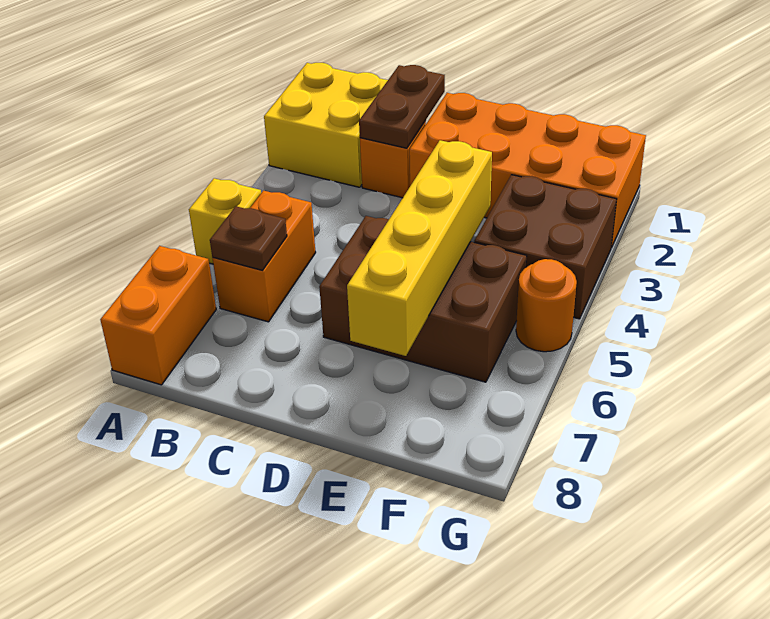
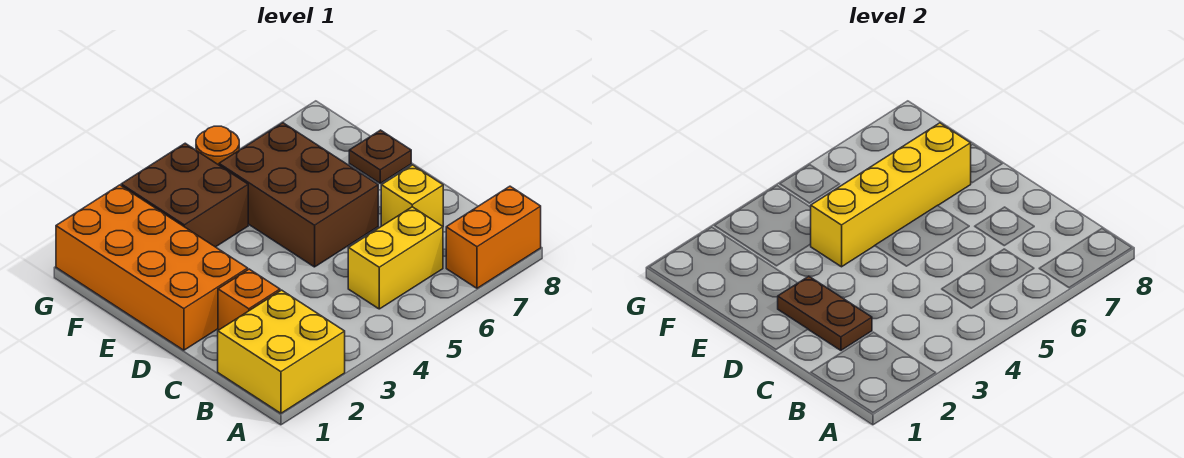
yellow brick A5 level 1 -> yellow brick C7 level 1
orange brick B5:B6 level 1 -> yellow brick B5:B6 level 1
brown plate B6 level 2 -> brown plate E8 level 1
brown plate C1:C2 level 2 -> brown plate C2:D2 level 2

